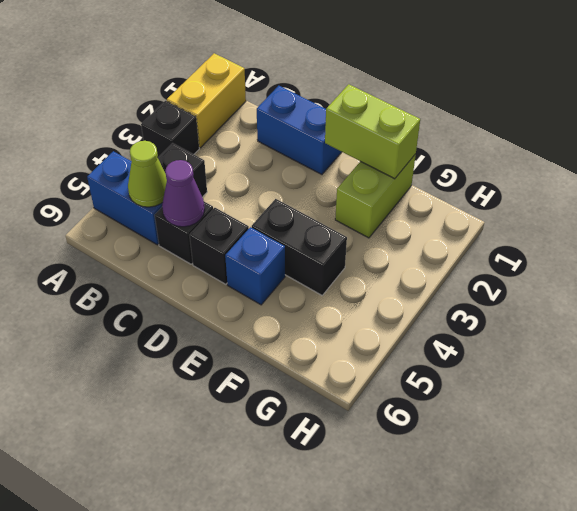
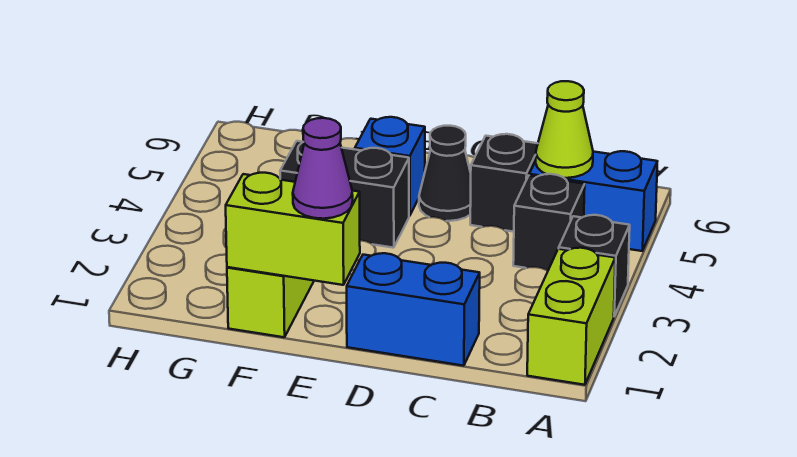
yellow brick A1:A2 level 1 -> lime brick A1:A2 level 1
purple cone C5 level 2 -> purple cone E1 level 3
black brick D5 level 1 -> black cone D5 level 1

